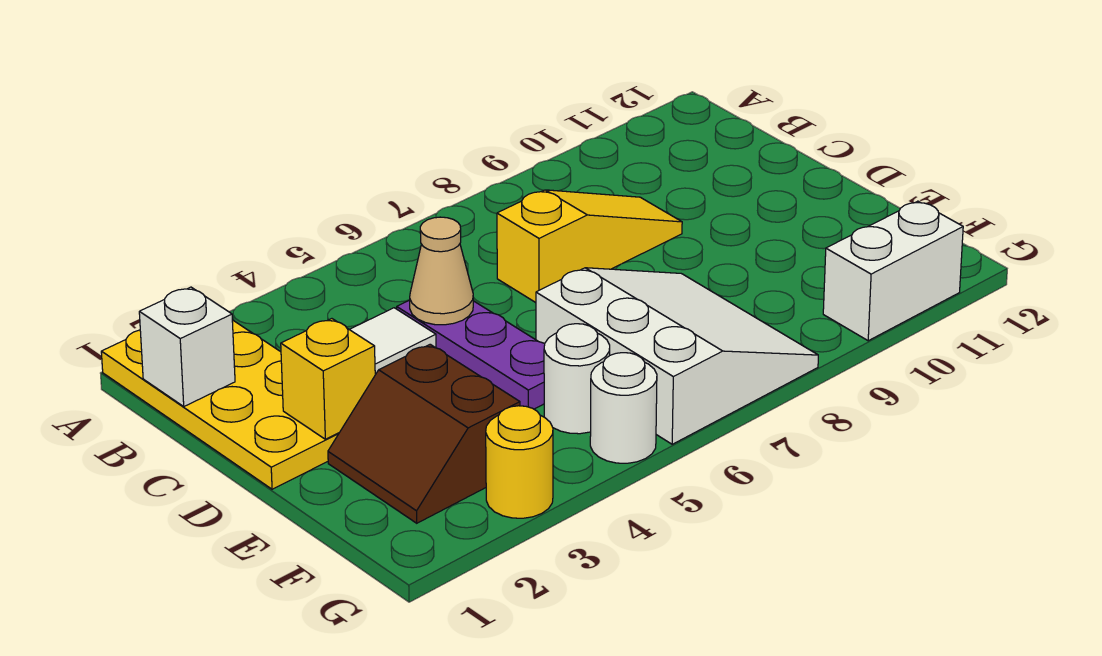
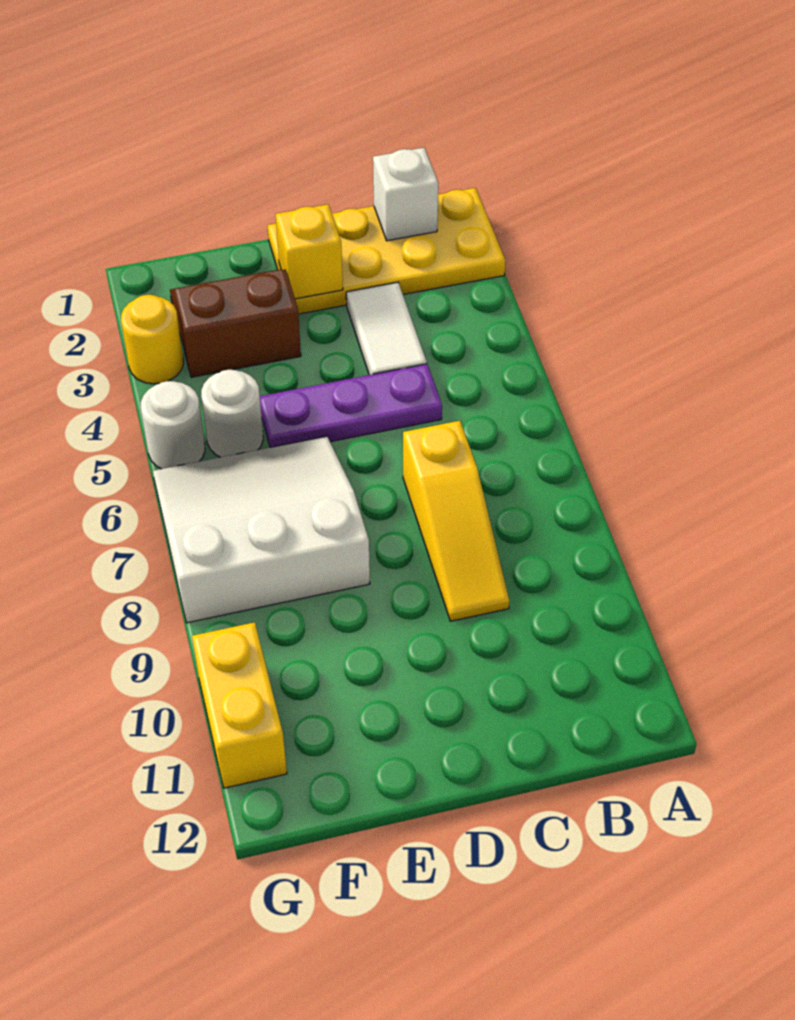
tan cone C5 level 2 -> none
white slope E6:G8 level 1 top 6 -> white slope E6:G8 level 1 top 8
white brick G10:G11 level 1 -> yellow brick G10:G11 level 1

